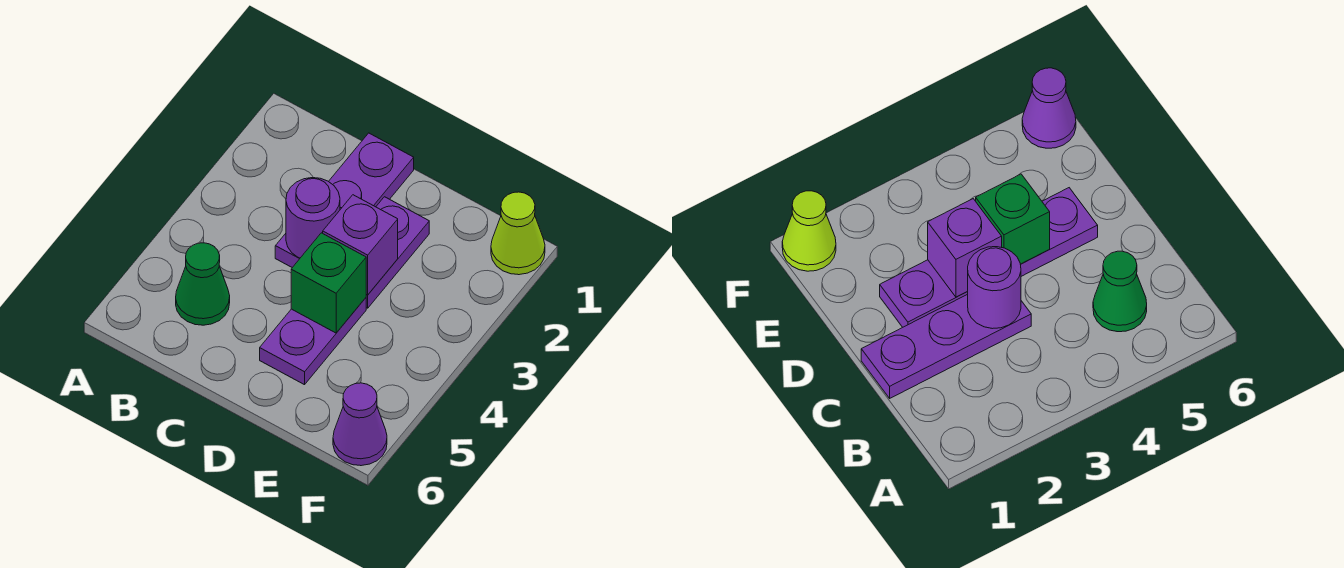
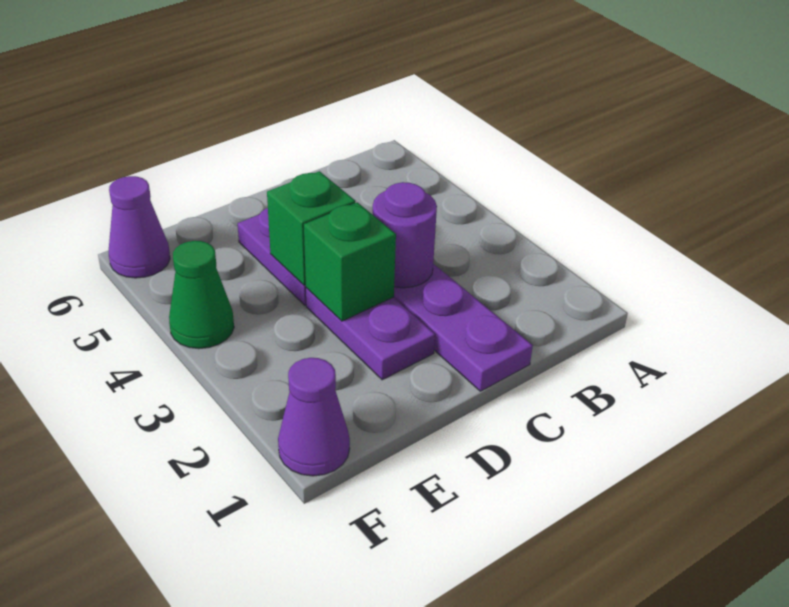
green cone B5 level 1 -> green cone F4 level 1
purple brick D3 level 2 -> green brick D3 level 2
lime cone F1 level 1 -> purple cone F1 level 1

